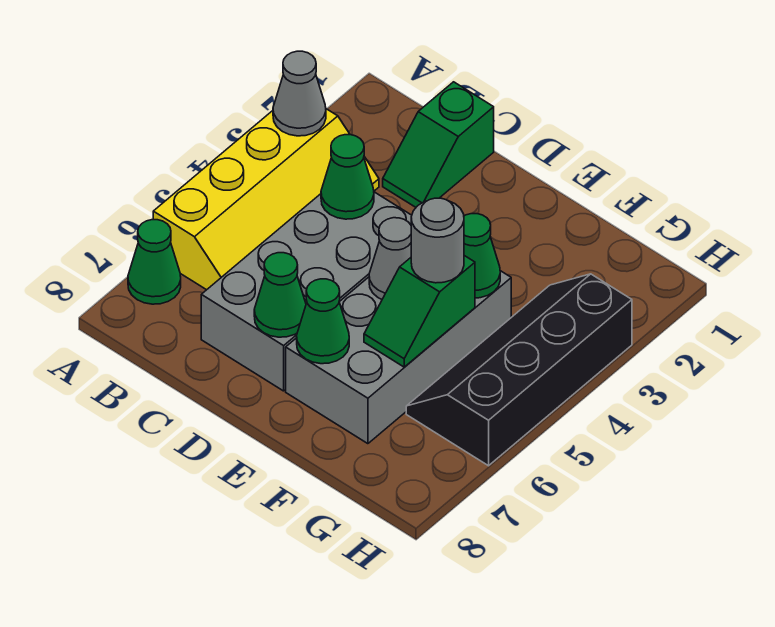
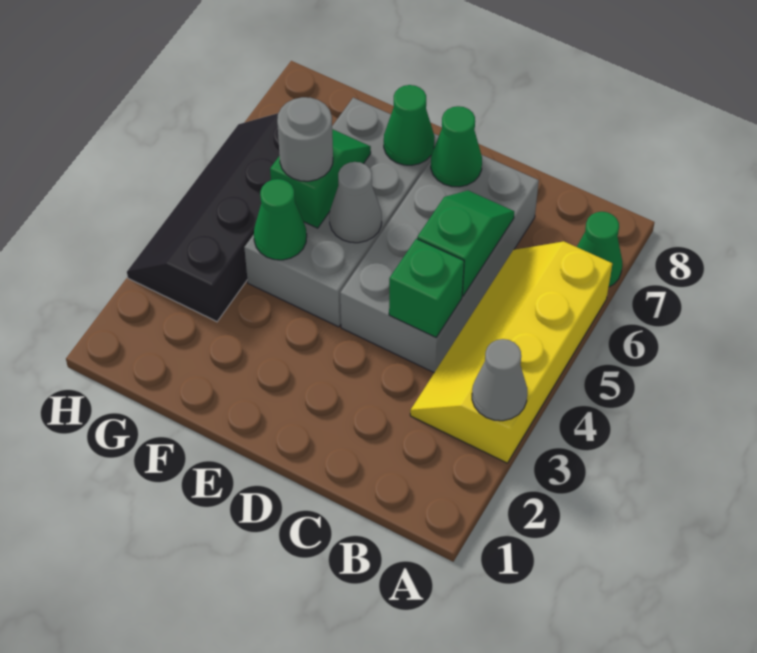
green slope C1:C2 level 1 top 1 -> green slope C5:C6 level 2 top 5
green cone C4 level 2 -> green brick C4 level 2
black slope G3:H6 level 1 top H -> black slope G3:H6 level 1 top G

